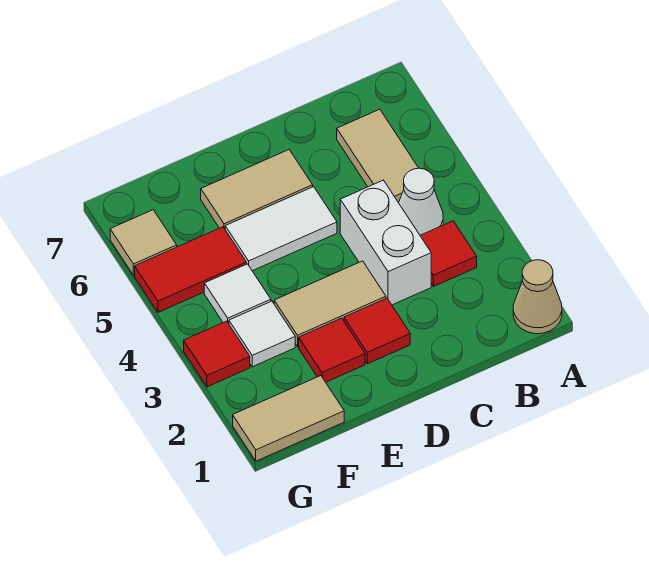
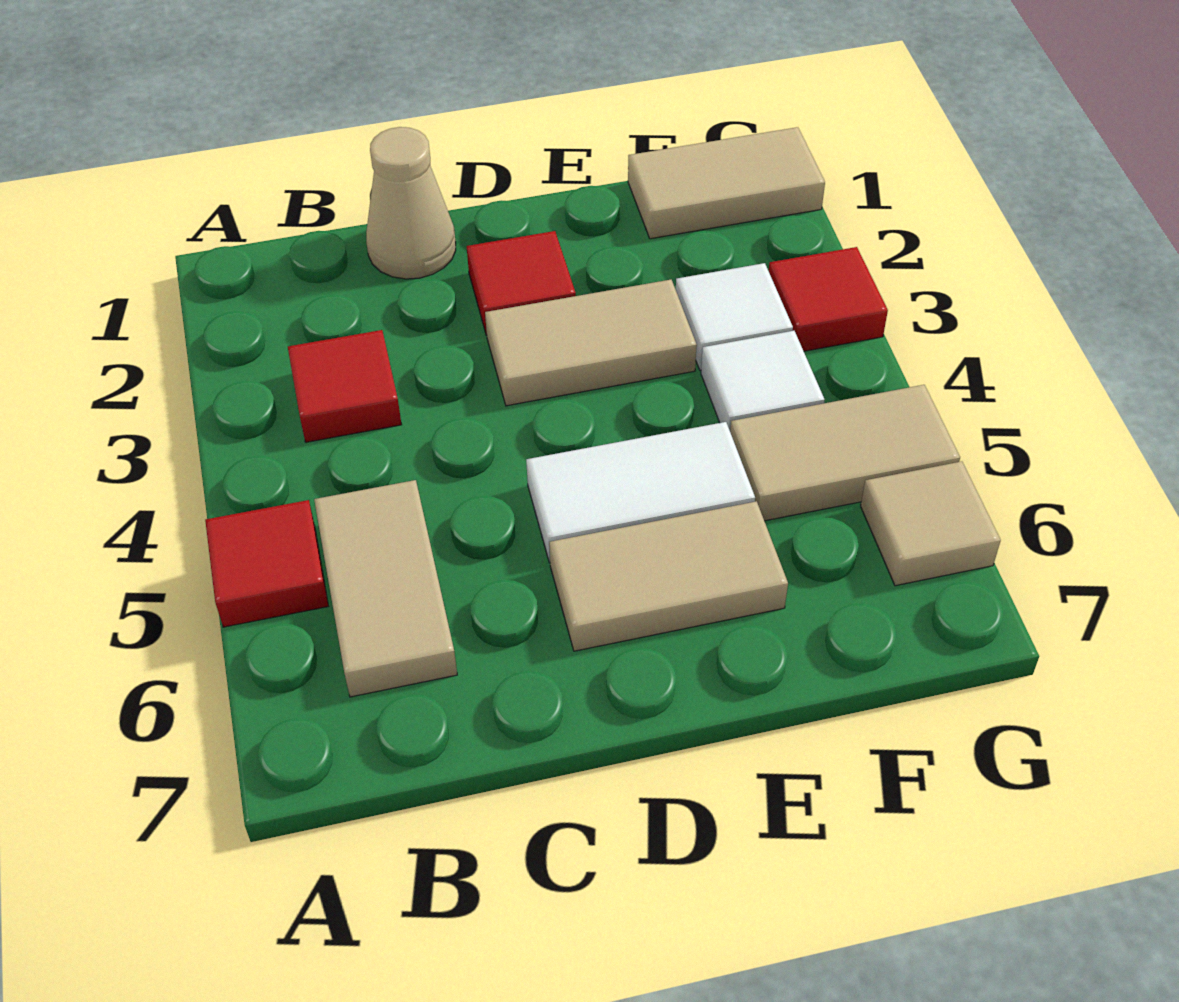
tan cone A1 level 1 -> tan cone C1 level 1
white cone B4 level 1 -> none
white brick C3:C4 level 1 -> none
red tile E2 level 1 -> red tile A5 level 1
red tile F5:G5 level 1 -> tan tile F5:G5 level 1

